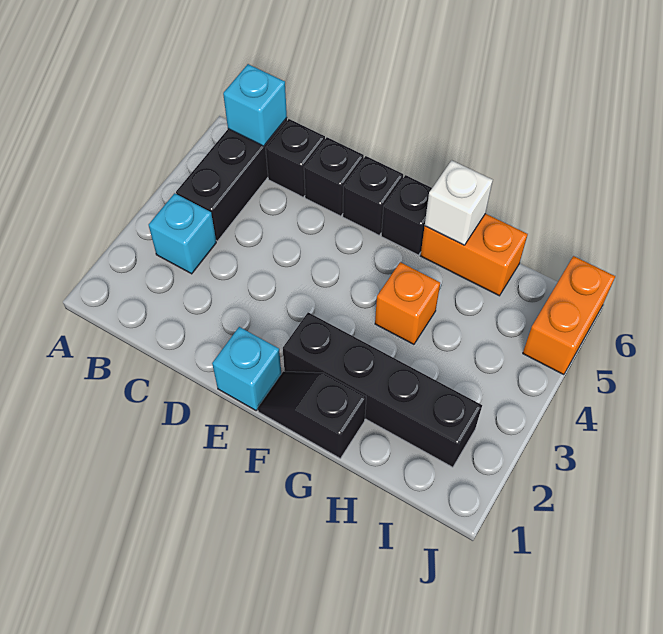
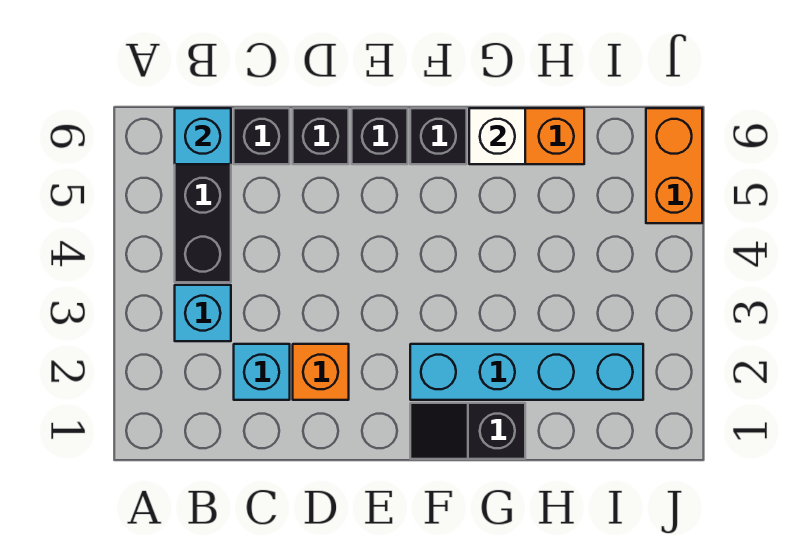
cyan brick E1 level 1 -> cyan brick C2 level 1
black brick F2:I2 level 1 -> cyan brick F2:I2 level 1
orange brick G4 level 1 -> orange brick D2 level 1

